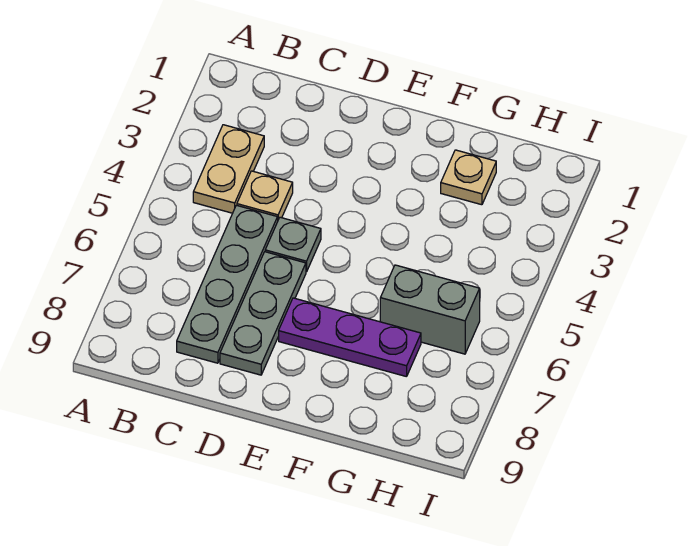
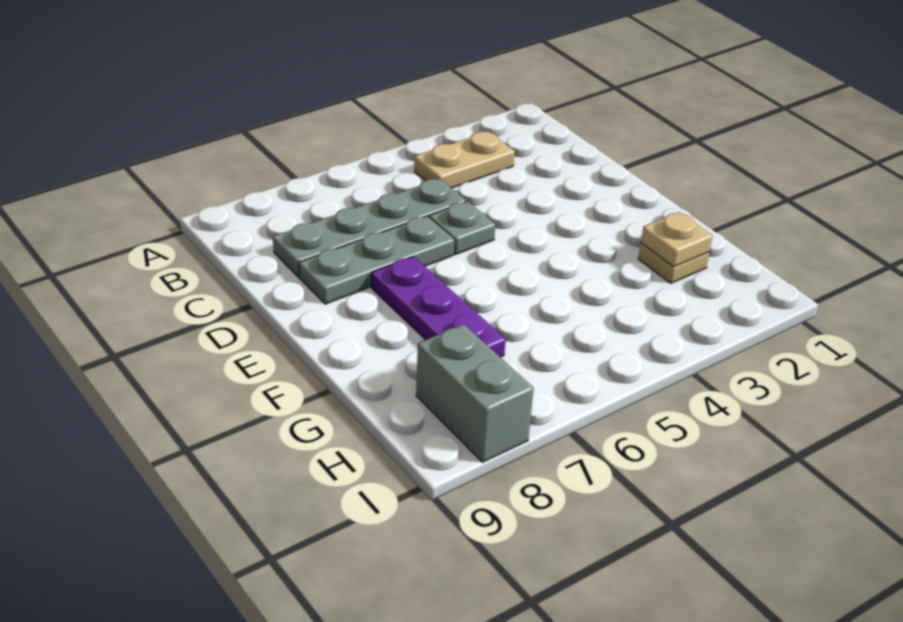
tan plate C4 level 1 -> tan plate G2 level 2
grey brick G6:H6 level 1 -> grey brick H8:I8 level 1

